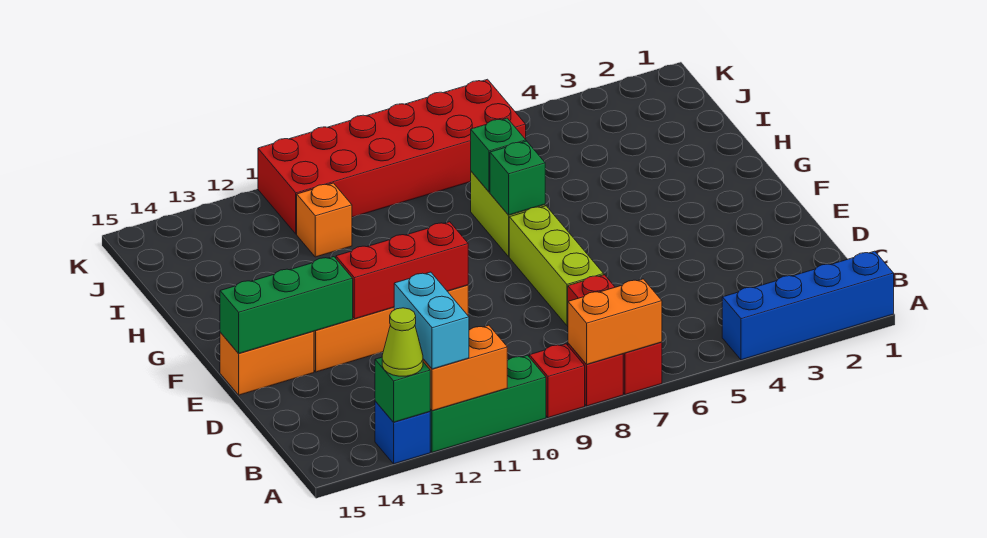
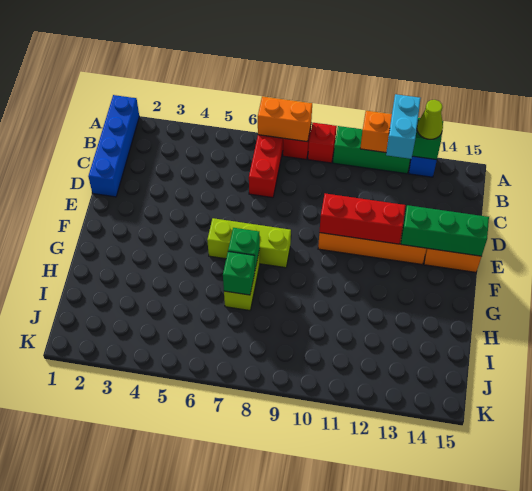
blue brick A1:A4 level 1 -> blue brick A1:D1 level 1
lime brick D7:F7 level 1 -> lime brick F6:F8 level 1
orange brick I11 level 1 -> none
red brick J6:K11 level 1 -> none

